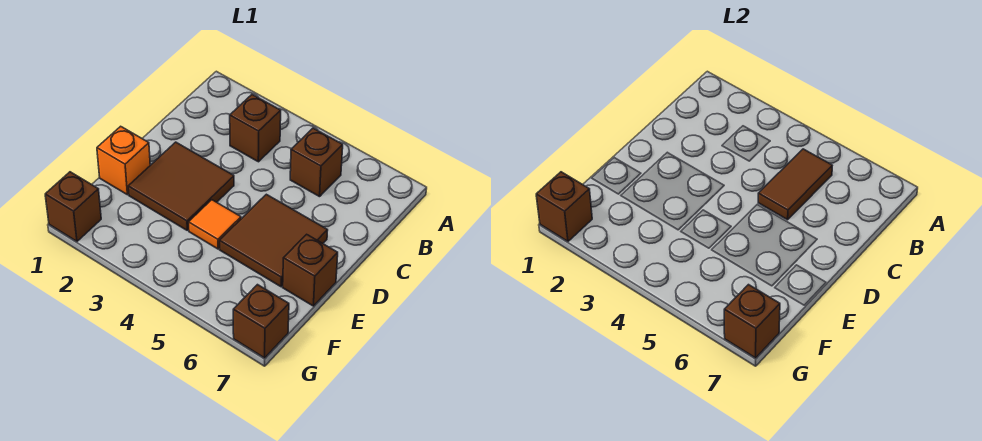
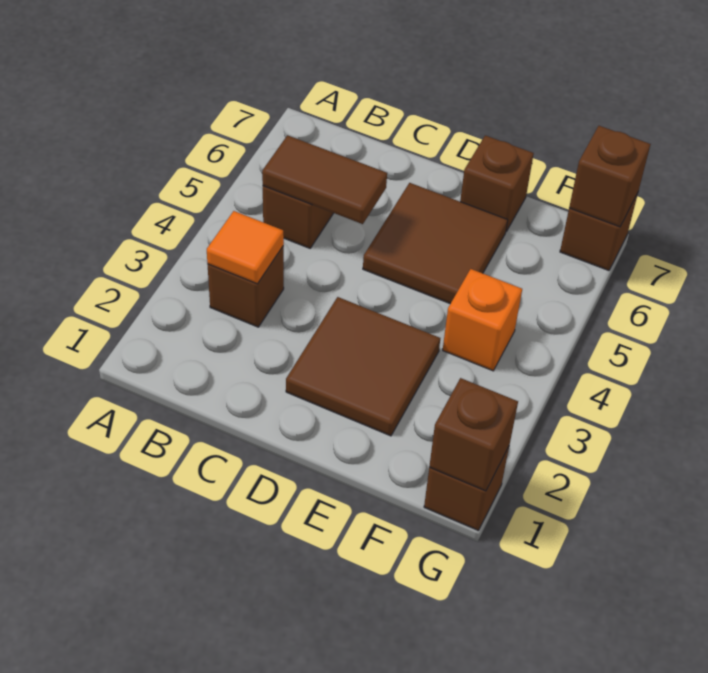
orange brick E1 level 1 -> orange brick F4 level 1
orange tile E4 level 1 -> orange tile B3 level 2

